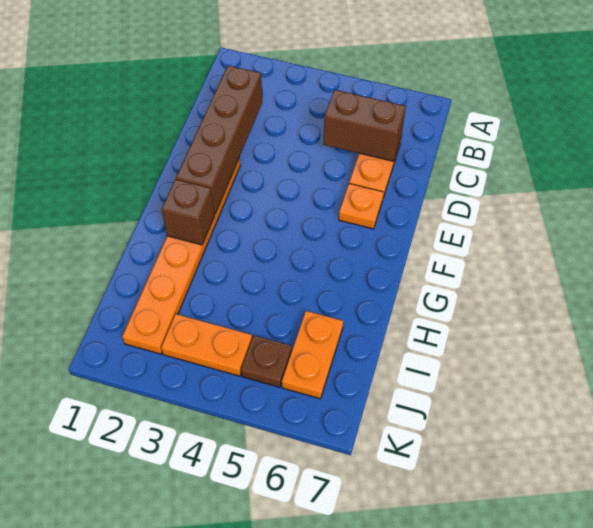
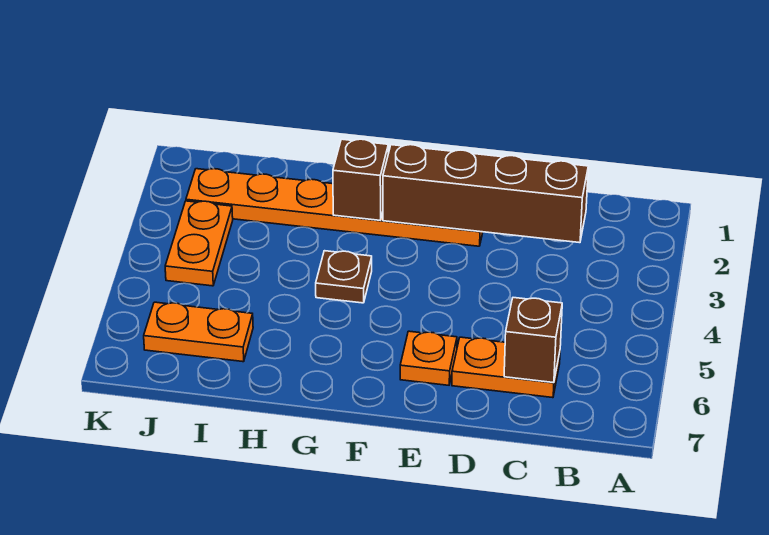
brown brick C5:C6 level 2 -> brown brick C6 level 2
brown plate J5 level 1 -> brown plate G4 level 1

